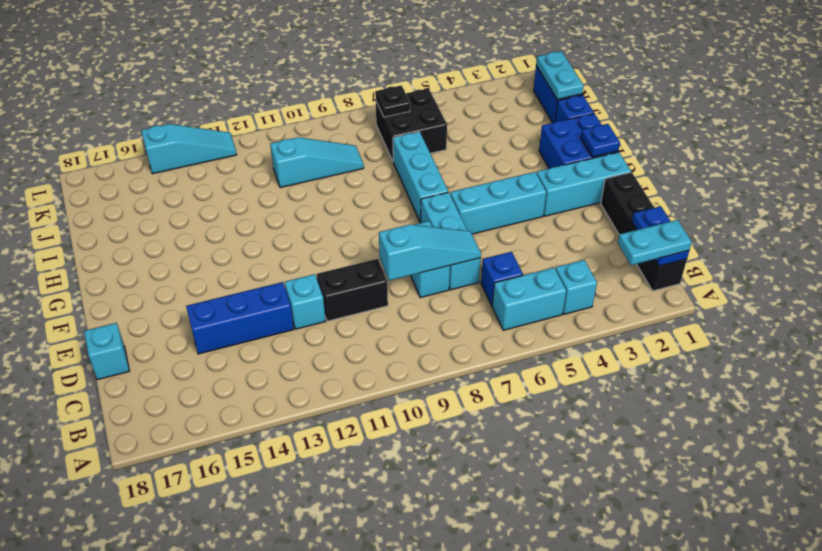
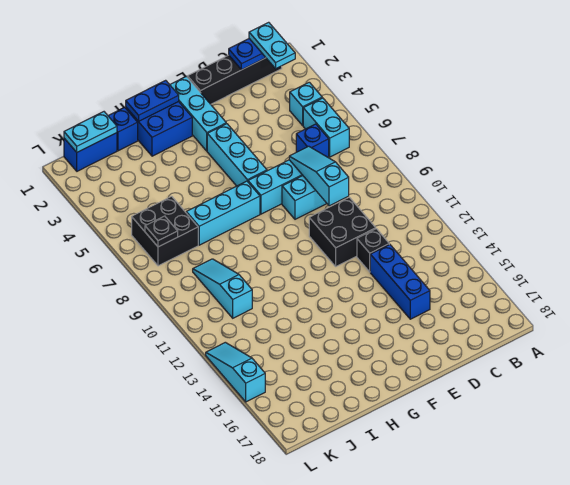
black brick D10:D11 level 1 -> black brick D10:E11 level 1
cyan brick D12 level 1 -> black brick D12 level 1
cyan brick D18 level 1 -> none
blue plate G1 level 2 -> blue plate G1:H1 level 2

